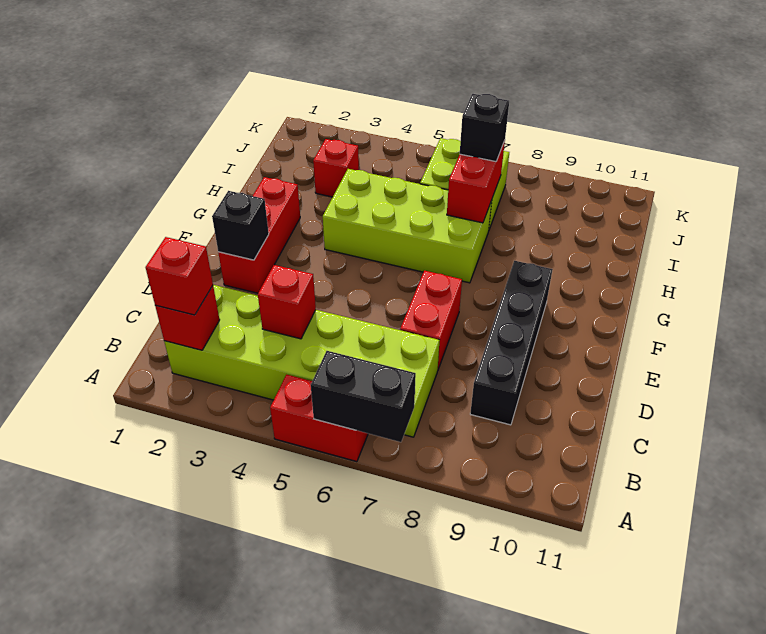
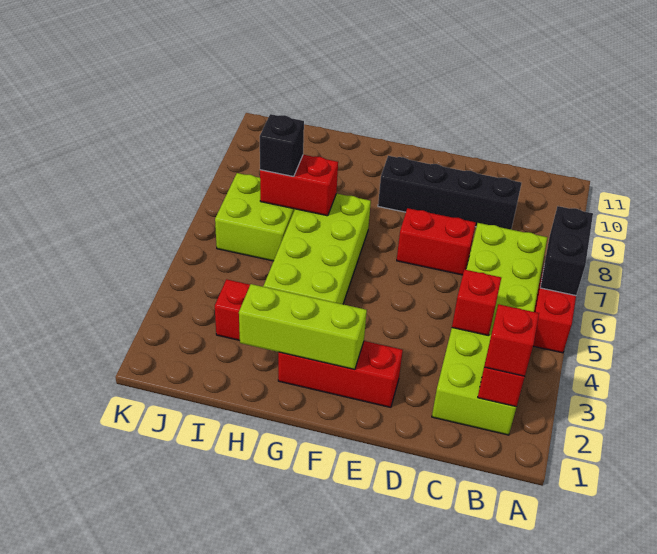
black brick E2 level 2 -> none
none -> lime brick F2:H2 level 2

